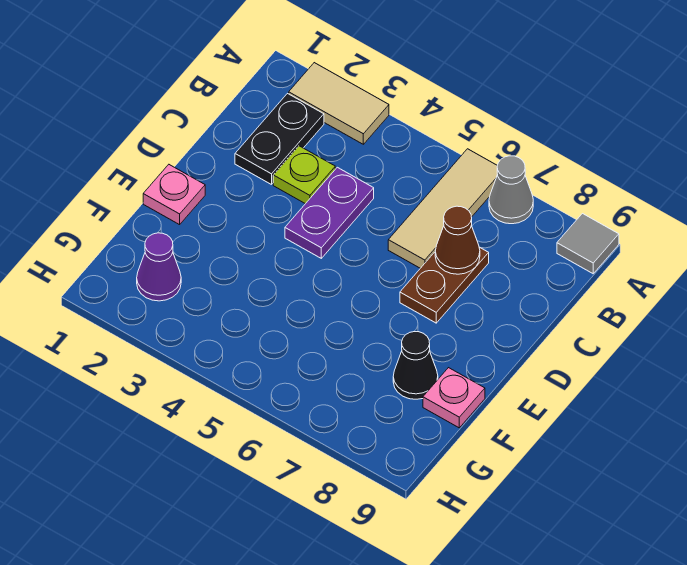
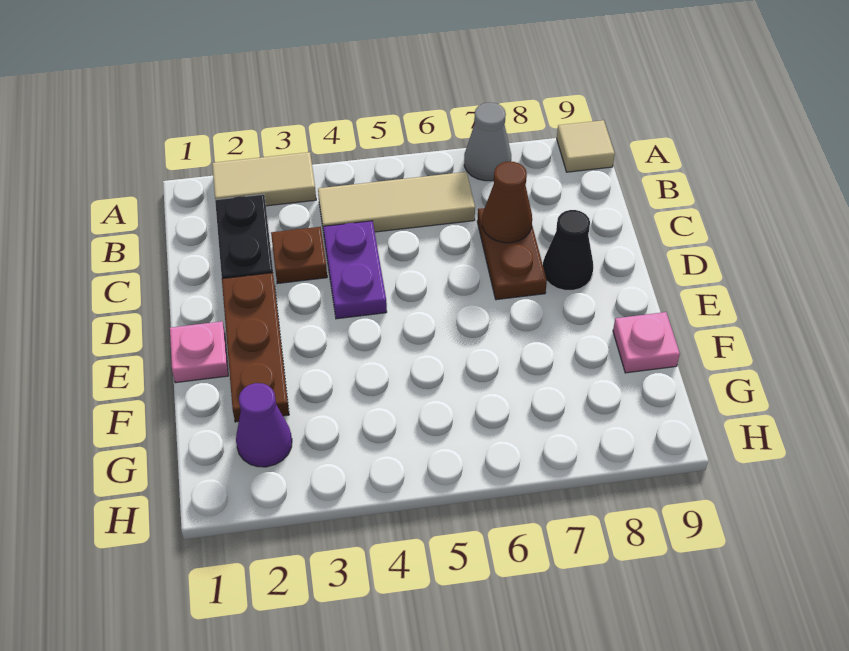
tan tile A6:C6 level 1 -> tan tile B4:B6 level 1
grey tile A9 level 1 -> tan tile A9 level 1
lime plate C3 level 1 -> brown plate C3 level 1
none -> brown plate D2:F2 level 1
black cone F8 level 1 -> black cone D8 level 1

